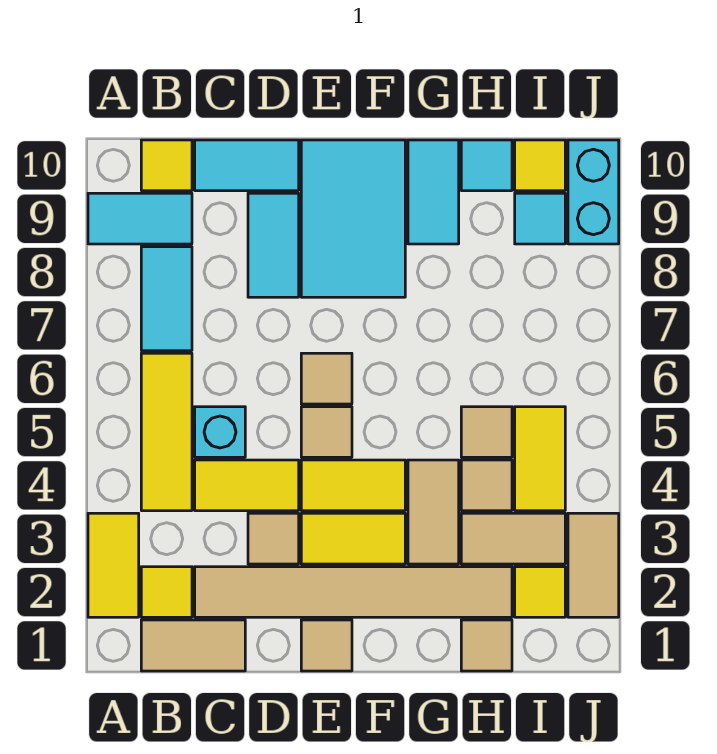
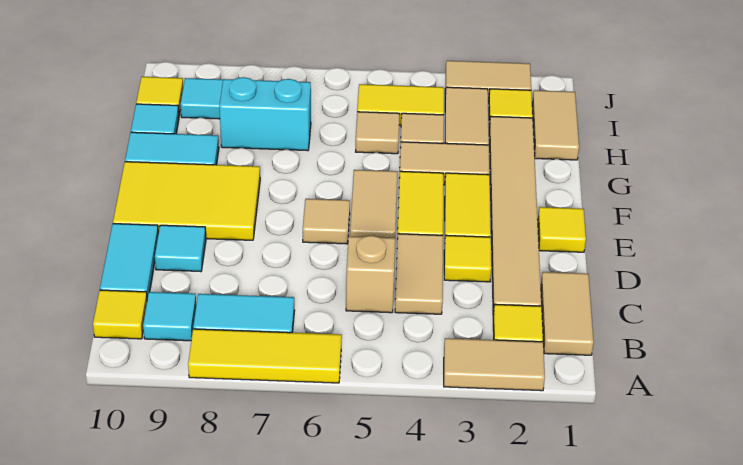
yellow tile A2:A3 level 1 -> tan tile A2:A3 level 1
cyan tile A9:B9 level 1 -> cyan tile B9 level 1
yellow tile B4:B6 level 1 -> yellow tile A6:A8 level 1
yellow tile C4:D4 level 1 -> tan tile C4:D4 level 1
cyan brick C5 level 1 -> tan brick C5 level 1
tan tile D3 level 1 -> yellow tile D3 level 1
cyan tile D8:D9 level 1 -> cyan tile D9 level 1
tan tile E1 level 1 -> yellow tile E1 level 1
tan tile E5 level 1 -> tan tile E5:F5 level 1
cyan tile E8:F10 level 1 -> yellow tile E8:F10 level 1
tan tile H1 level 1 -> tan tile H1:I1 level 1
cyan brick J9:J10 level 1 -> cyan brick H7:H8 level 1

